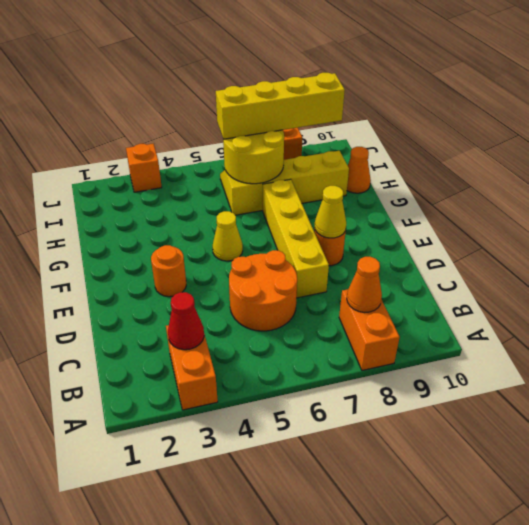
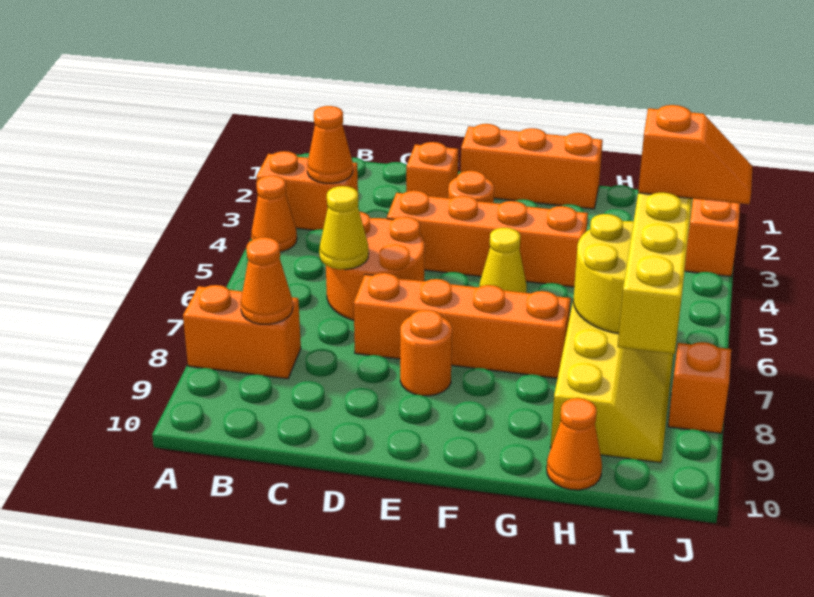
none -> orange cone A4 level 1
red cone B3 level 2 -> orange cone B3 level 2
none -> orange brick D2 level 1
none -> orange brick D4:G4 level 1
yellow brick D7:G7 level 1 -> orange brick D7:G7 level 1
none -> orange brick E1:G1 level 1
yellow cone E8 level 2 -> yellow cone C6 level 2
none -> orange slope I6:J6 level 4 top I

